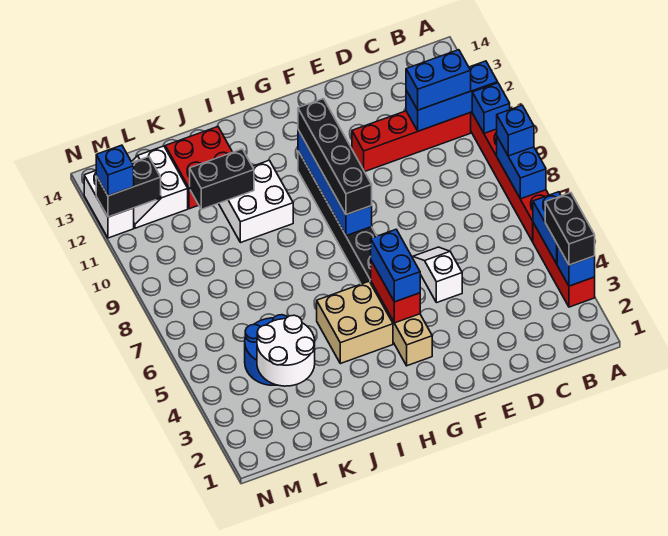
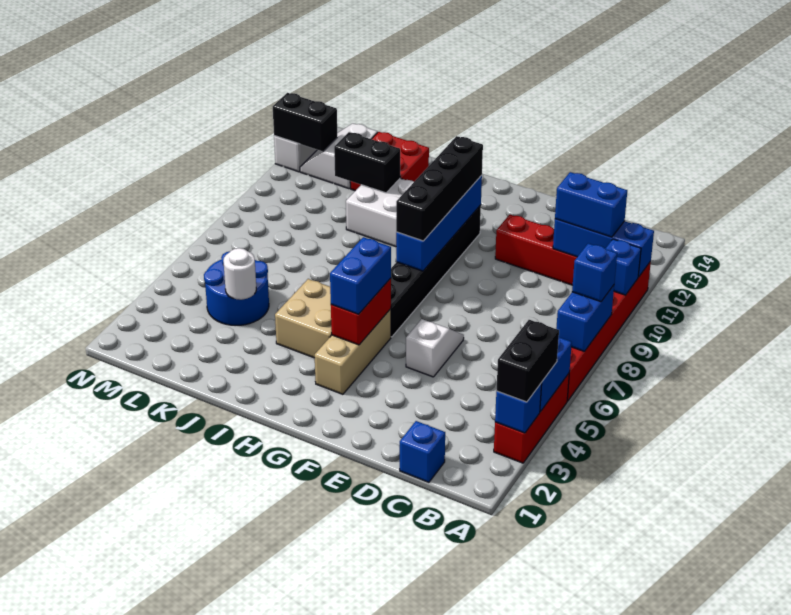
white round brick K3:L4 level 2 -> white round brick K4 level 2
blue brick N12 level 3 -> blue brick C1 level 1

